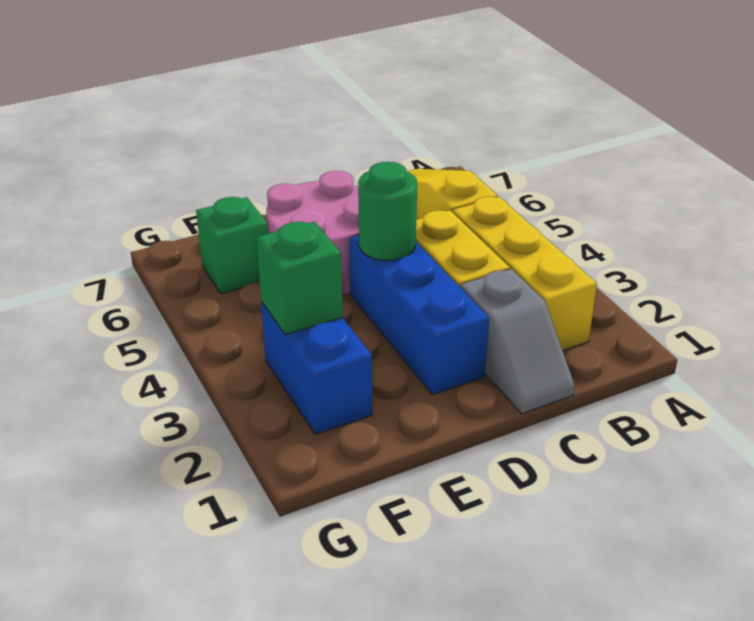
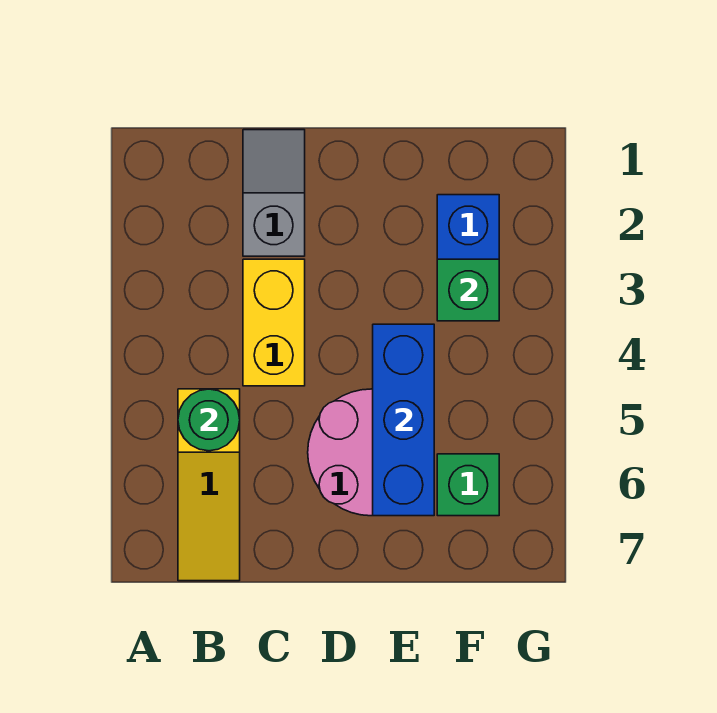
yellow brick B2:B4 level 1 -> none
blue brick D2:D4 level 1 -> blue brick E4:E6 level 2
green round brick D4 level 2 -> green round brick B5 level 2

